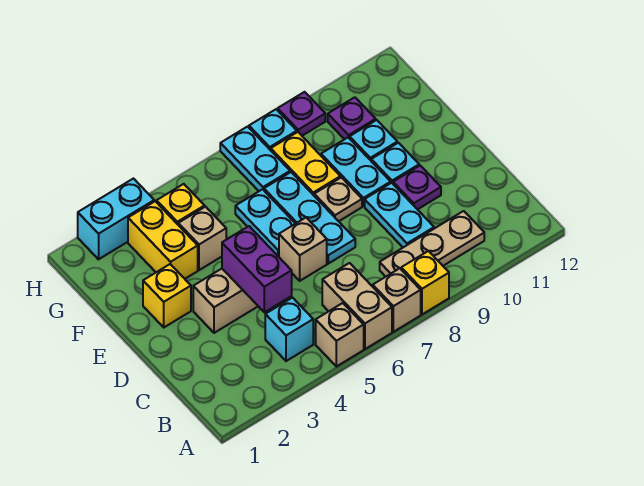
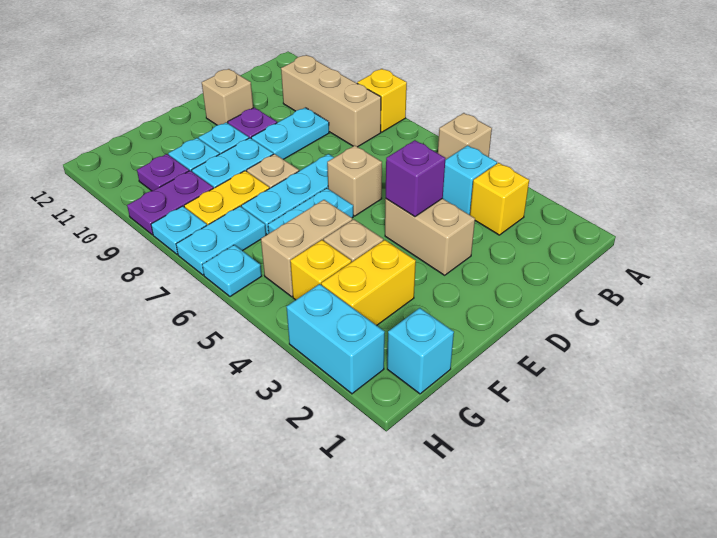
tan brick A6:B6 level 1 -> tan brick F5:G5 level 1
tan brick A7 level 1 -> tan brick D11 level 1
tan plate B8:B10 level 1 -> tan brick B8:B10 level 1
purple brick C4:D4 level 2 -> purple brick D4 level 2
yellow brick E2 level 1 -> yellow brick B3 level 1
none -> cyan brick G1 level 1
none -> cyan plate H6 level 1
purple plate H9 level 1 -> purple plate G9:H9 level 1

